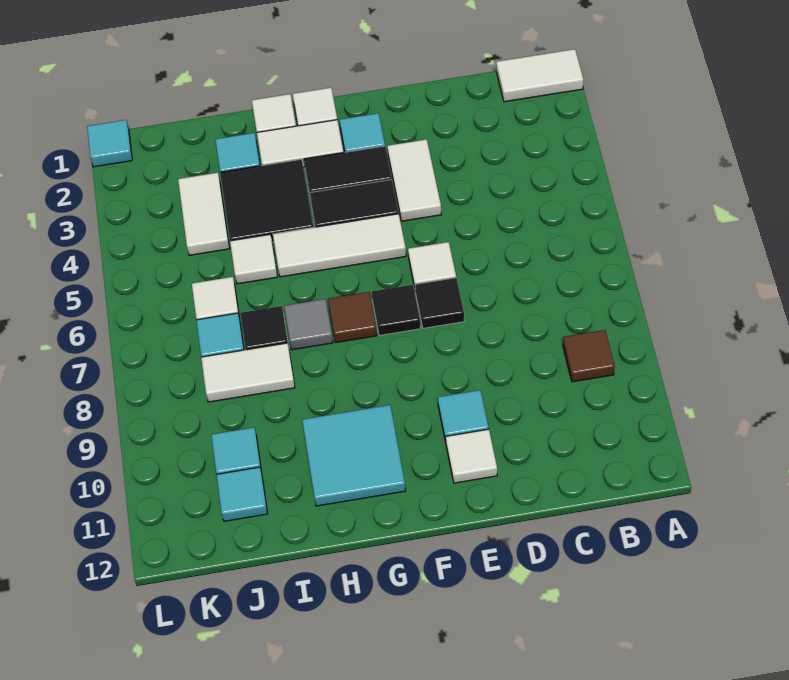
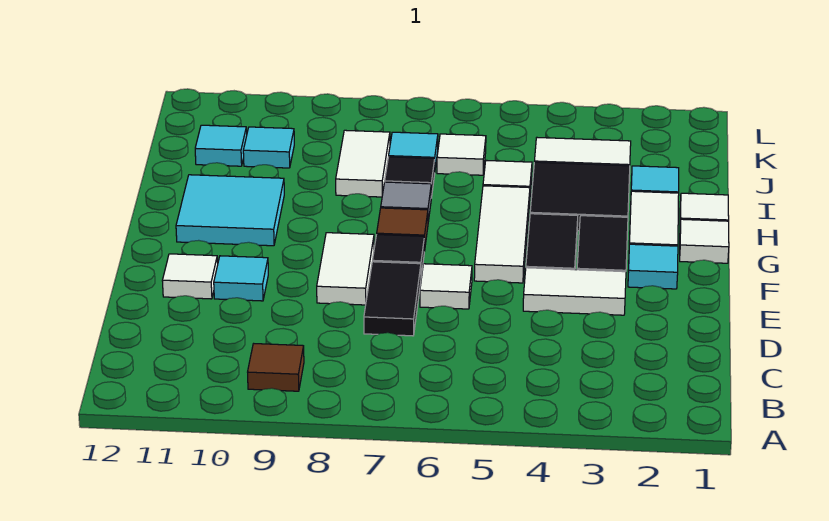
white tile A1:B1 level 1 -> white tile E8:F8 level 1
black tile E7 level 1 -> black tile D7:E7 level 1
cyan tile L1 level 1 -> none

